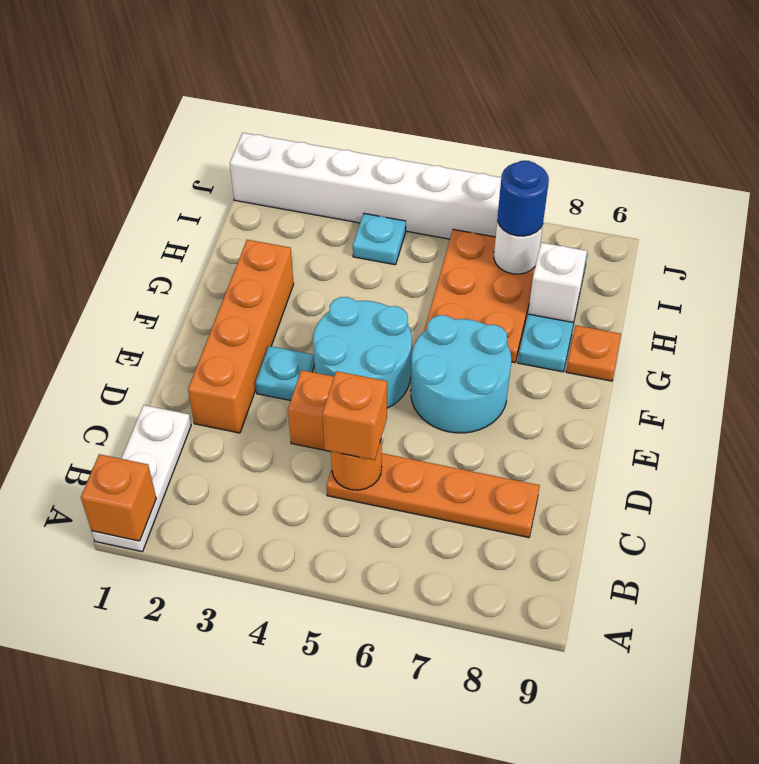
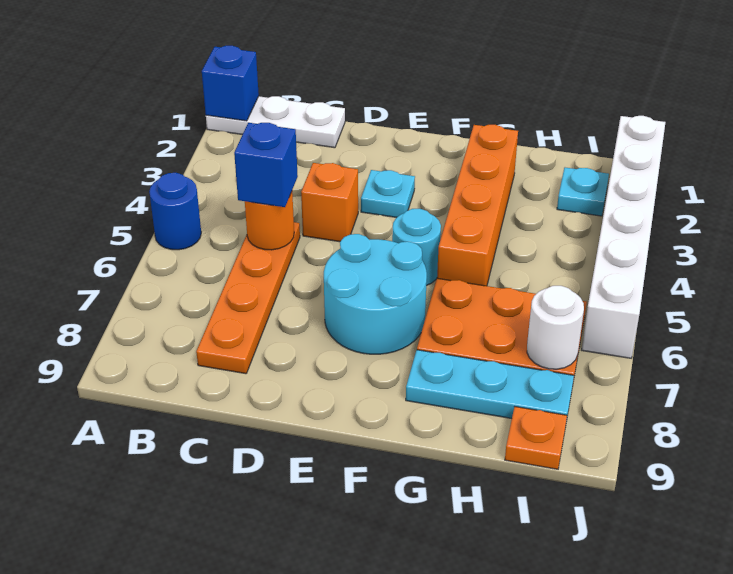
orange brick A1 level 2 -> blue brick A1 level 2
orange brick C5 level 3 -> blue brick C5 level 3
orange brick D2:G2 level 1 -> orange brick G2:G5 level 1
cyan round brick E4:F5 level 1 -> cyan round brick F5 level 1
orange plate G9 level 1 -> orange plate I9 level 1
white brick H8 level 2 -> none
cyan plate I4 level 1 -> cyan plate I2 level 1
blue round brick I7 level 3 -> blue round brick A5 level 1

